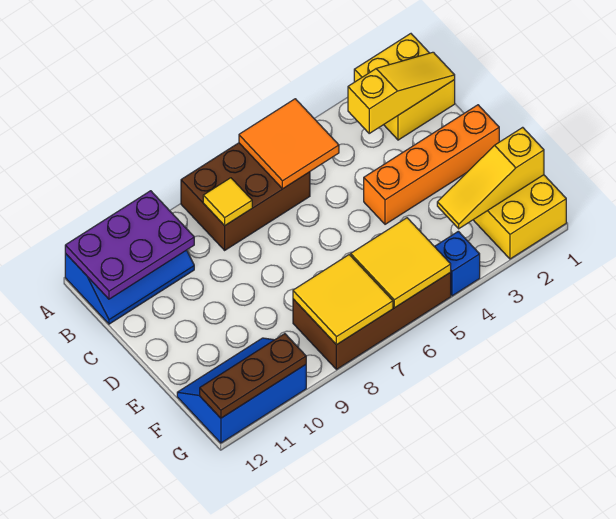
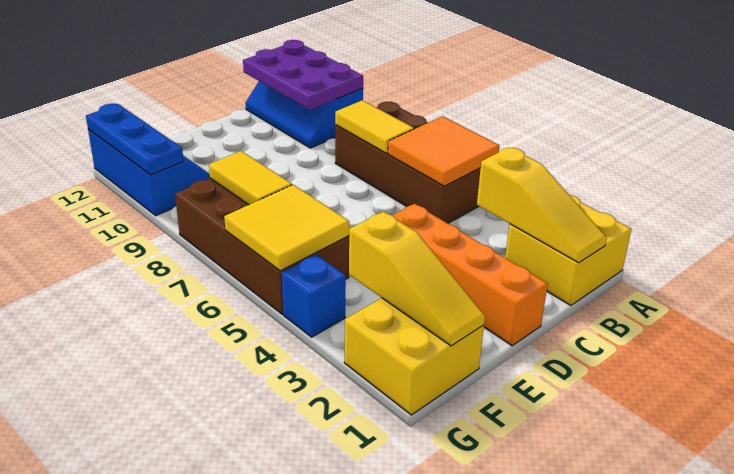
brown brick A6:B8 level 1 -> brown brick A5:B8 level 1
yellow tile B8 level 2 -> yellow tile B7:B8 level 2
yellow slope F1:F3 level 2 top 1 -> yellow slope F1:F3 level 2 top 3
yellow tile F7:G8 level 2 -> yellow tile F7:F8 level 2
brown plate G10:G12 level 2 -> blue plate G10:G12 level 2

